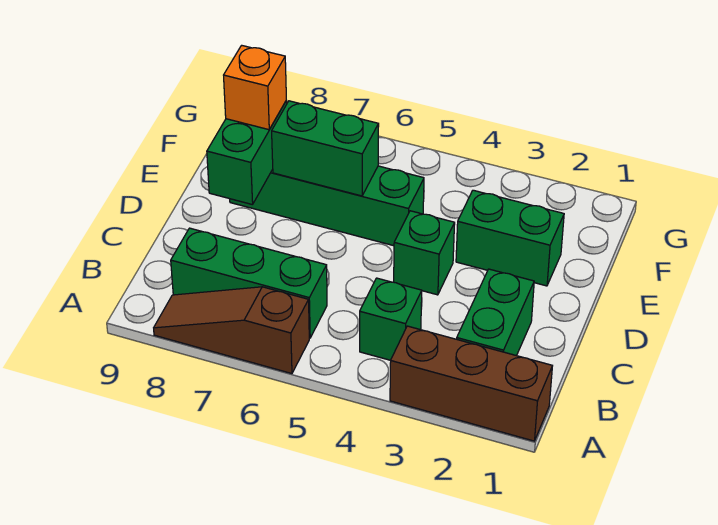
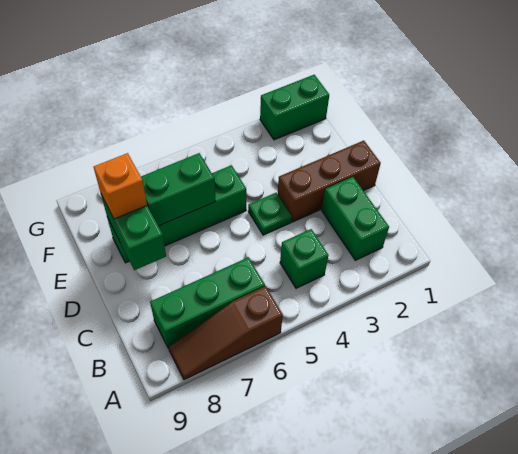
brown brick A1:A3 level 1 -> brown brick D1:D3 level 1
green brick D4 level 1 -> green plate D4 level 1
green brick E2:E3 level 1 -> green brick G1:G2 level 1

